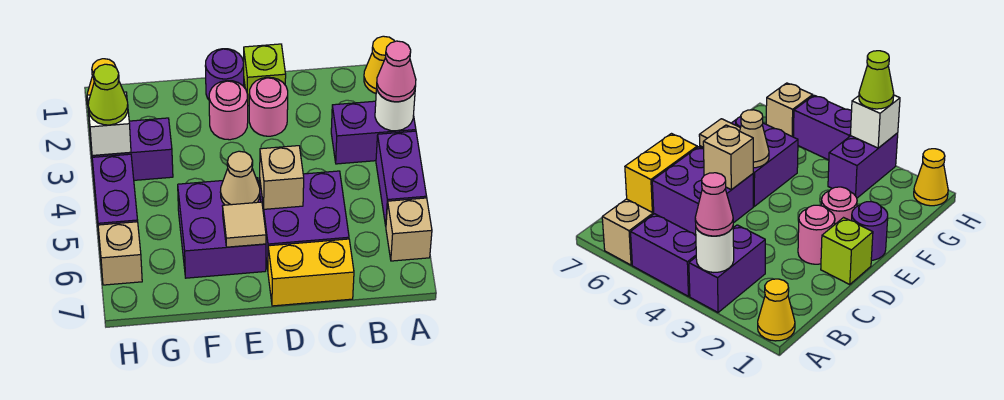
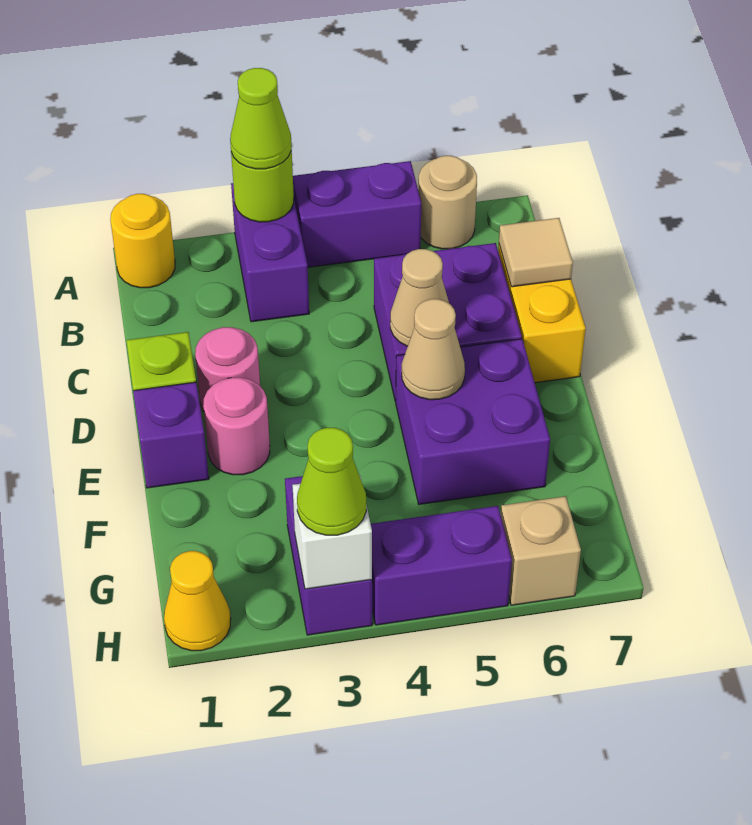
yellow cone A1 level 1 -> yellow round brick A1 level 1
white round brick A3 level 2 -> lime round brick A3 level 2
pink cone A3 level 3 -> lime cone A3 level 3
tan brick A6 level 1 -> tan round brick A6 level 1
tan brick D5 level 2 -> tan cone D5 level 2
purple round brick E1 level 1 -> purple brick E1 level 1
tan tile E6 level 2 -> tan tile C7 level 2

